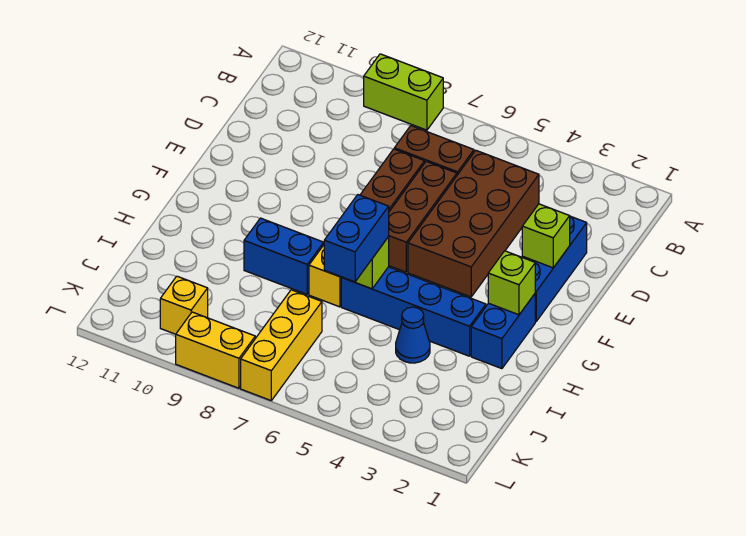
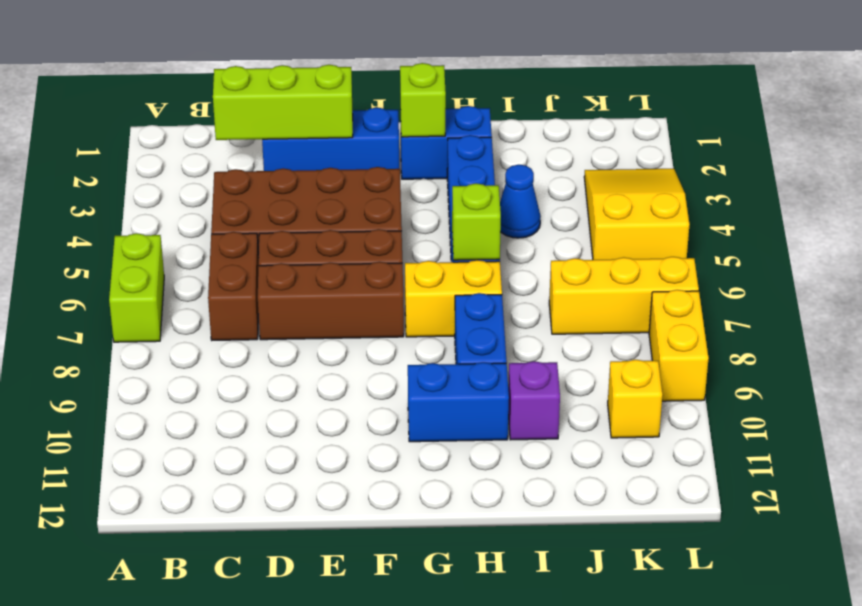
lime brick A8:A9 level 1 -> lime brick A6:A7 level 1
lime brick E2 level 2 -> lime brick C2:E2 level 2
blue brick H6:I6 level 3 -> blue brick G10:H10 level 1
none -> purple brick I10 level 1
none -> yellow slope K3:L5 level 1 top 5

